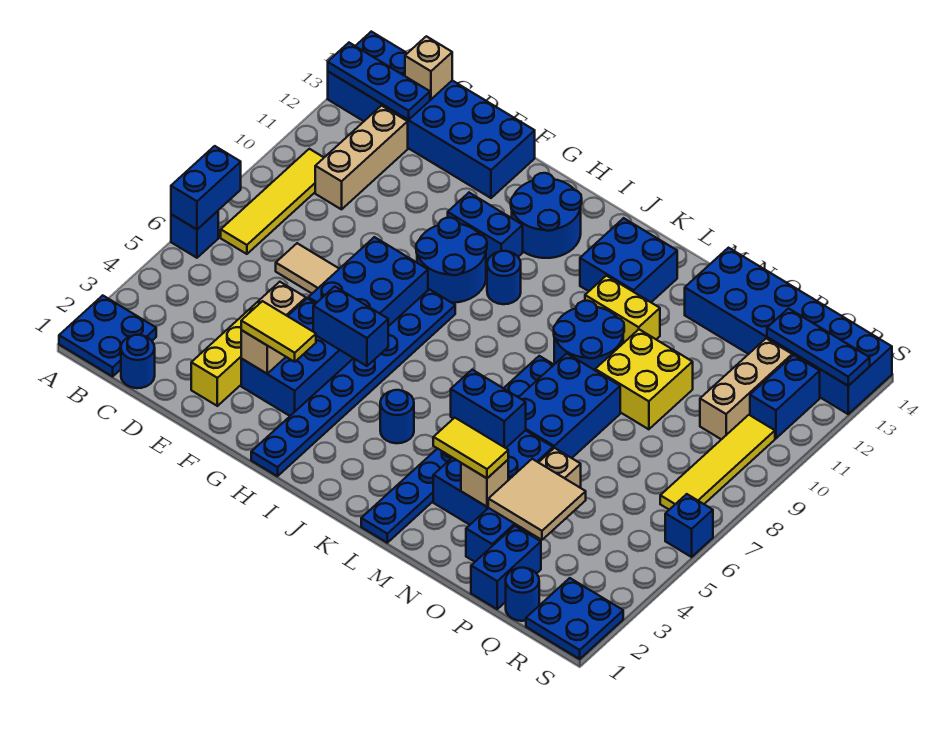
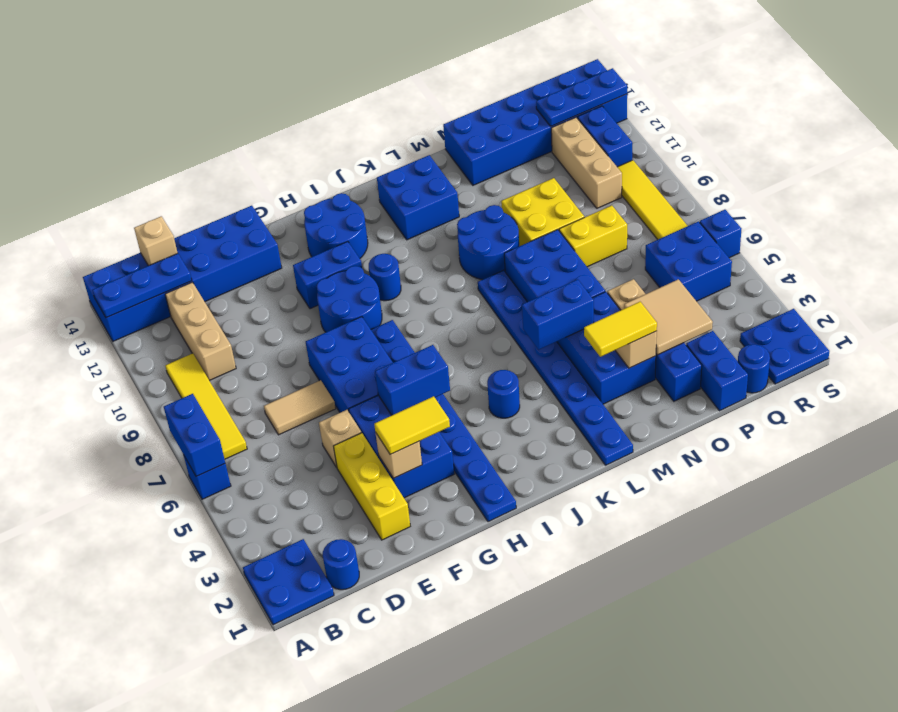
yellow brick L11:M11 level 1 -> yellow brick O8:P8 level 1
none -> blue brick Q5:R6 level 1

